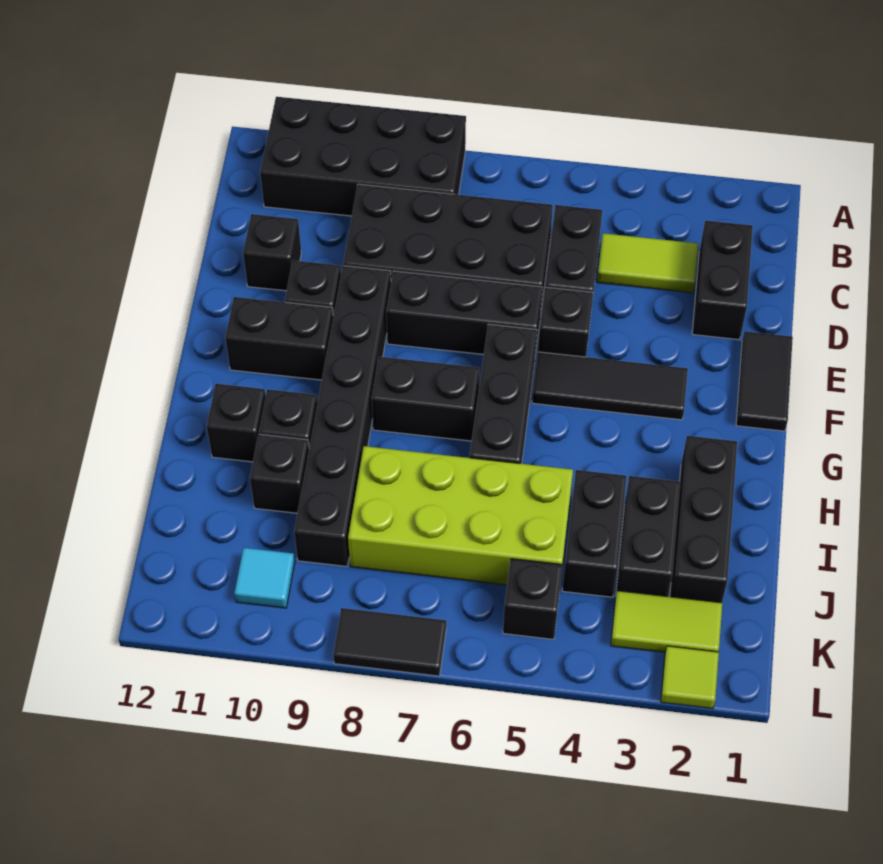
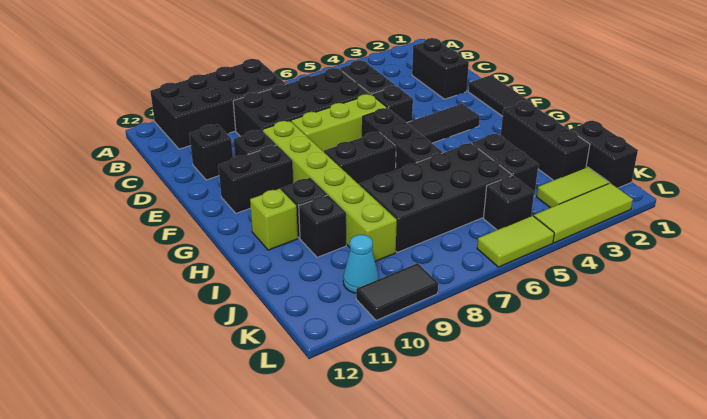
lime tile C3:C4 level 1 -> lime tile L5:L6 level 1
black brick E6:E8 level 1 -> lime brick E6:E8 level 1
black brick E9:J9 level 1 -> lime brick E9:J9 level 1
black brick H11 level 1 -> lime brick H11 level 1
black brick I3:J3 level 1 -> black brick J1:K1 level 1
lime brick I5:J8 level 1 -> black brick I5:J8 level 1
cyan tile K10 level 1 -> cyan cone K10 level 1
lime tile L2 level 1 -> lime tile L2:L4 level 1
black tile L7:L8 level 1 -> black tile L9:L10 level 1

